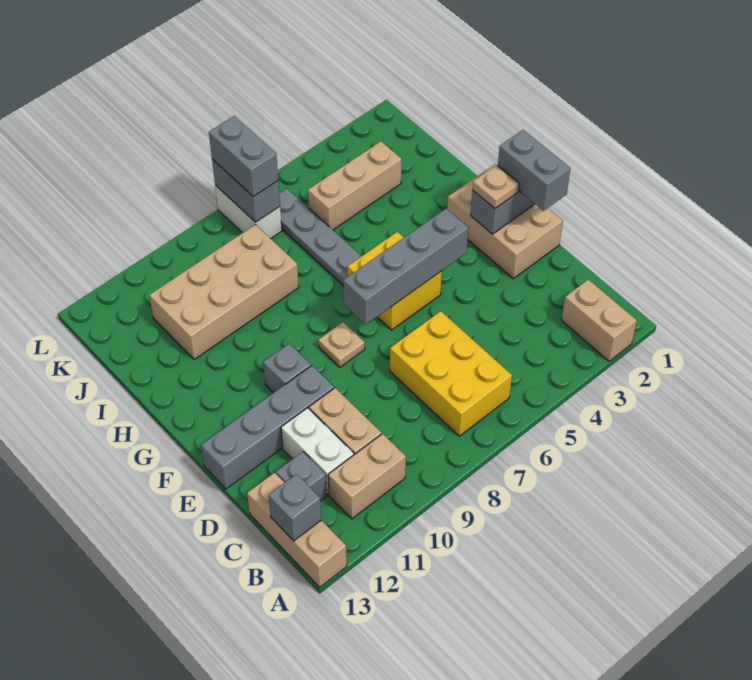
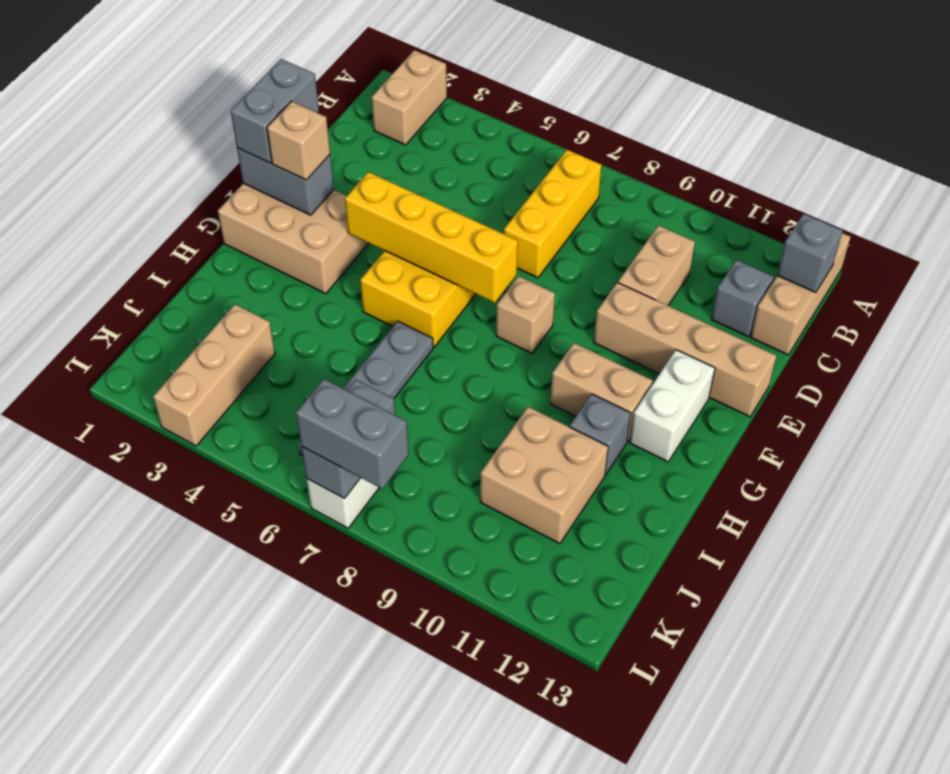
yellow brick B6:D7 level 1 -> yellow brick B7:D7 level 1
tan brick B10:B11 level 1 -> tan brick G10:G11 level 1
white brick C11:D11 level 1 -> white brick F12:G12 level 1
tan brick E1:G2 level 1 -> tan brick F1:G3 level 1
grey brick E10:E13 level 1 -> tan brick E10:E13 level 1
tan plate F2 level 3 -> tan brick F2 level 3
grey brick F4:F7 level 2 -> yellow brick F4:F7 level 2
tan plate F8 level 1 -> tan brick F8 level 1
grey brick F10 level 1 -> grey brick H11 level 1
tan brick I8:J11 level 1 -> tan brick I10:J11 level 1
tan brick J3:J5 level 1 -> tan brick J3:L3 level 1
grey brick K7:L7 level 3 -> grey brick L7:L8 level 3

